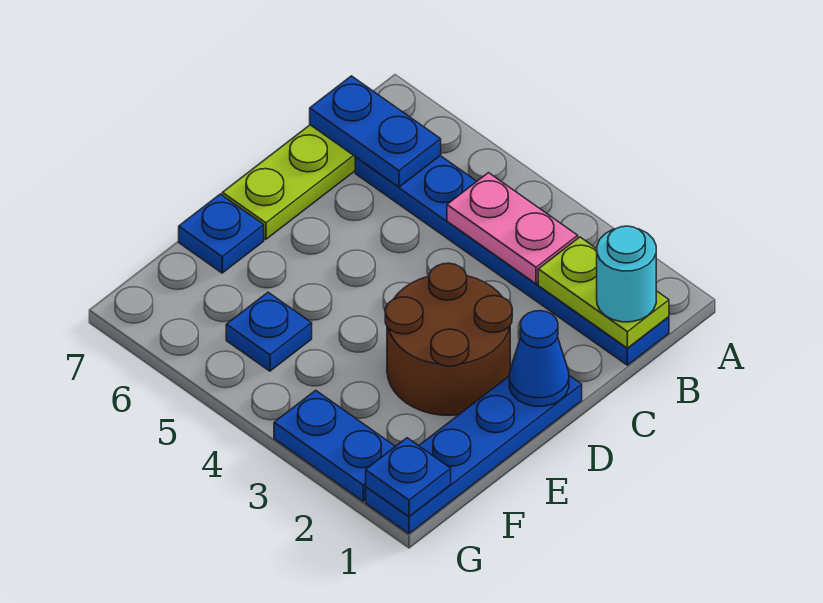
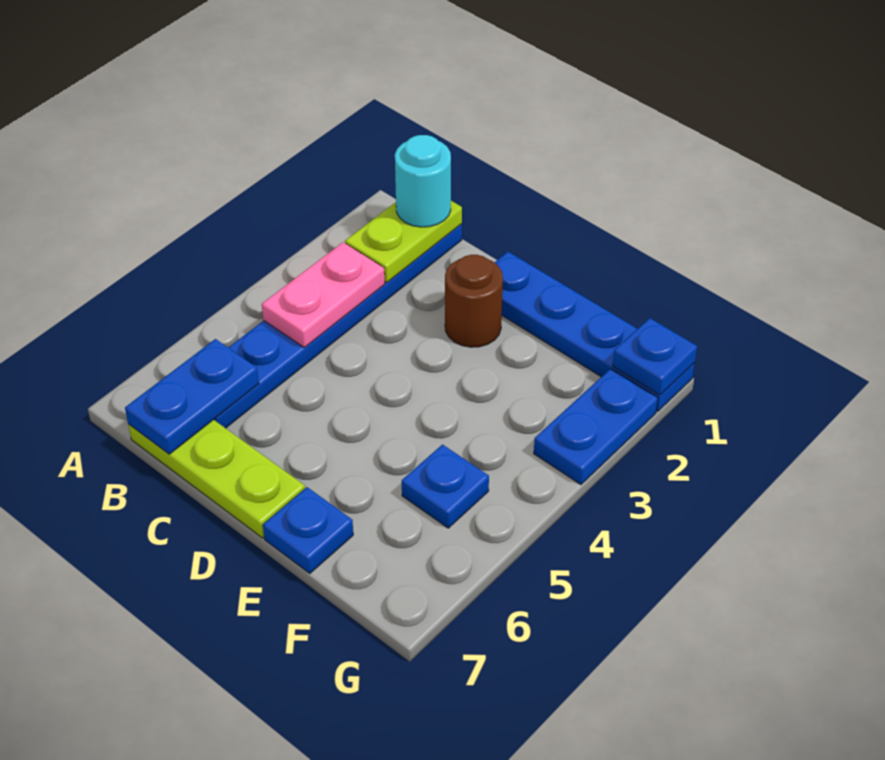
blue cone D1 level 2 -> none
brown round brick D2:E3 level 1 -> brown round brick D2 level 1

